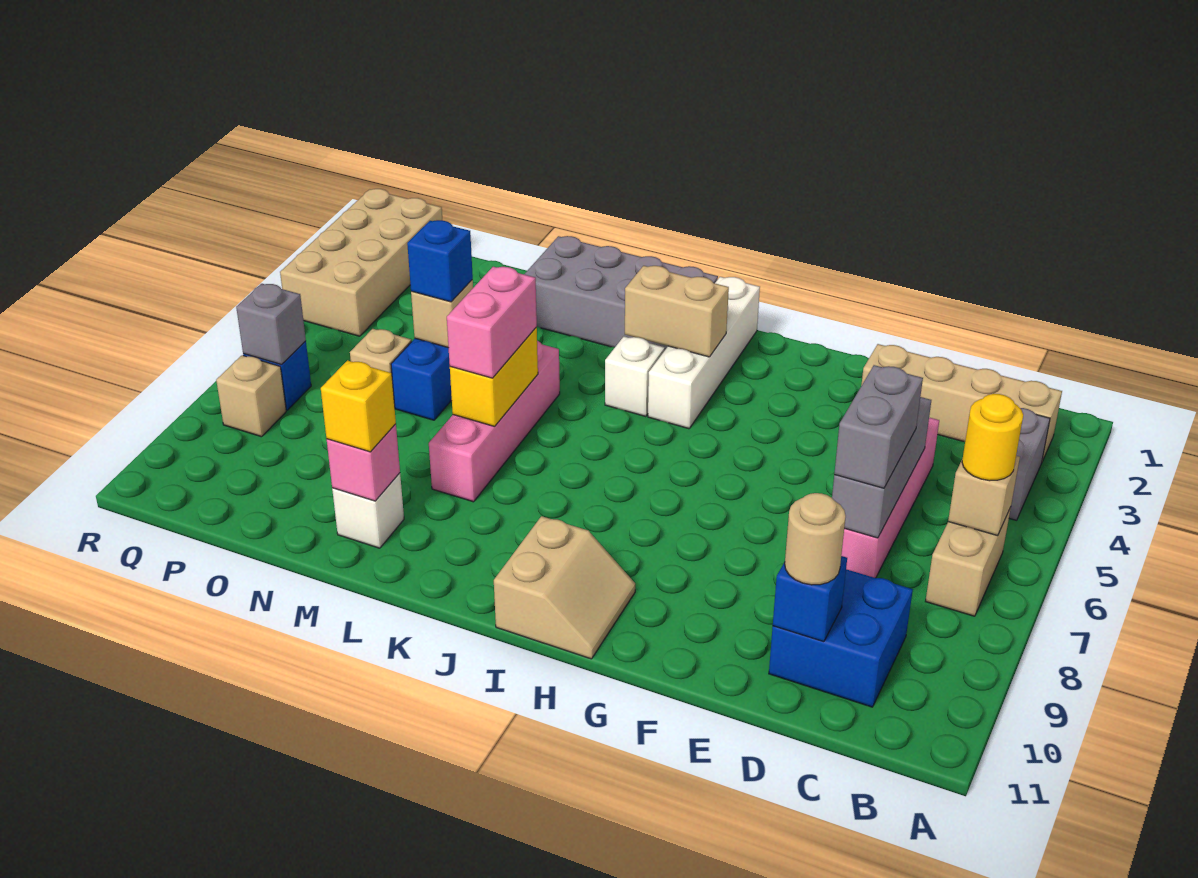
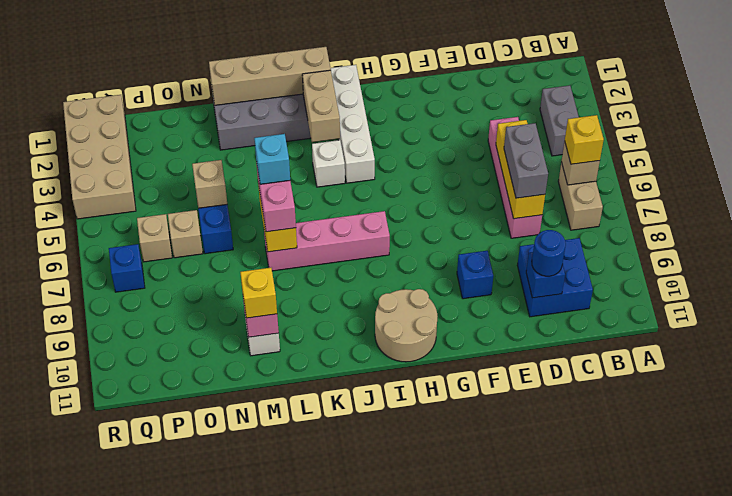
tan brick B2:E2 level 1 -> tan brick J1:M1 level 2
yellow round brick B6 level 3 -> yellow brick B6 level 3
grey brick D5:D7 level 2 -> yellow brick D5:D7 level 2
tan round brick D10 level 3 -> blue round brick D10 level 3
tan slope H10:I11 level 1 top I -> tan round brick H10:I11 level 1
tan brick I3:J3 level 2 -> tan brick J2:J3 level 2
pink brick L5:L8 level 1 -> pink brick I7:L7 level 1
none -> cyan brick L6 level 4
blue brick N5 level 3 -> blue brick F9 level 1
grey brick Q7 level 2 -> none
tan brick Q8 level 1 -> tan brick P6 level 1

